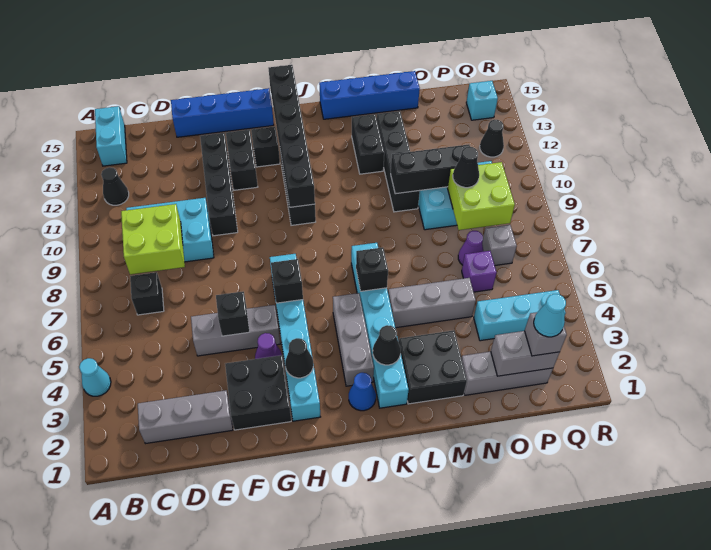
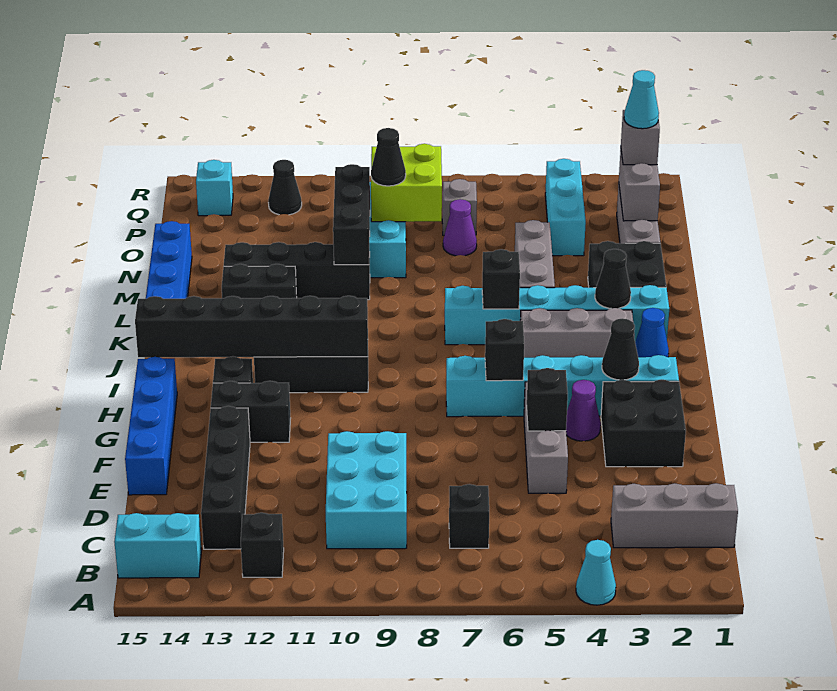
black cone B12 level 1 -> black brick B12 level 1
grey brick C2:E2 level 1 -> grey brick C1:C3 level 1
lime brick C8:D9 level 2 -> none
black brick F10:F13 level 1 -> black brick C13:F13 level 1
purple brick O6 level 1 -> none

